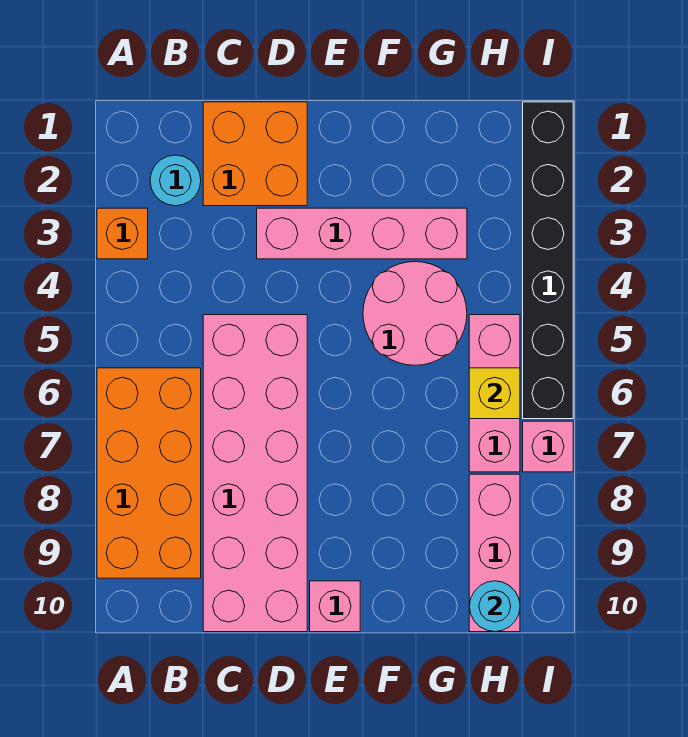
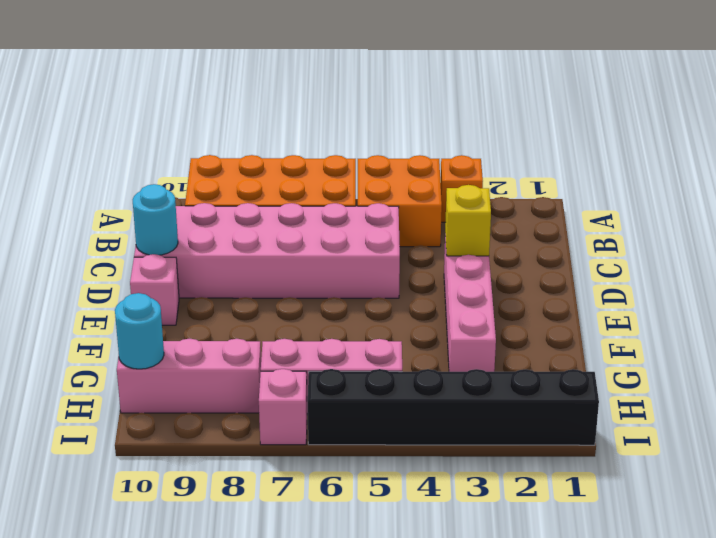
cyan round brick B2 level 1 -> cyan round brick D10 level 2
orange brick C1:D2 level 1 -> orange brick A4:B5 level 1
pink round brick F4:G5 level 1 -> none
yellow brick H6 level 2 -> yellow brick D3 level 2

